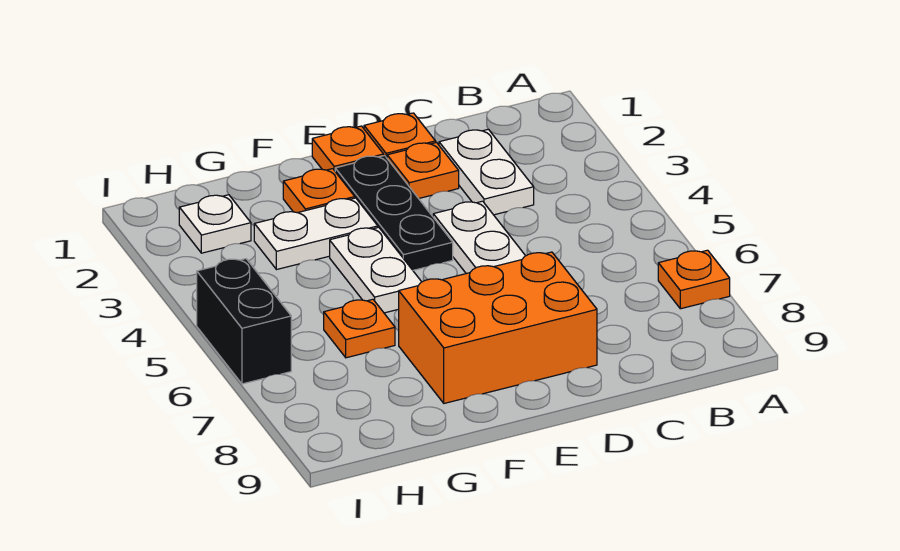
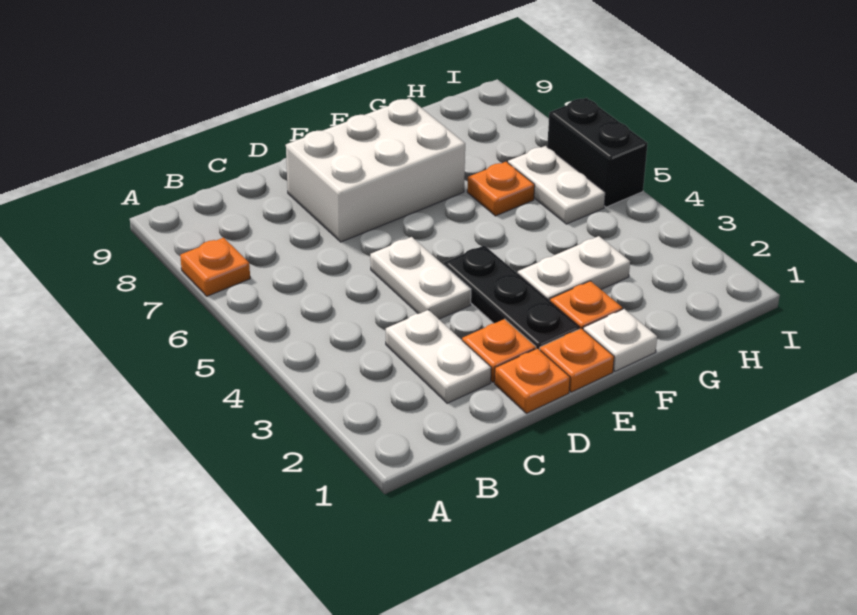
orange brick D7:F8 level 1 -> white brick D7:F8 level 1
white plate F4:F5 level 1 -> white plate H5:H6 level 1
white plate H2 level 1 -> white plate F1 level 1

